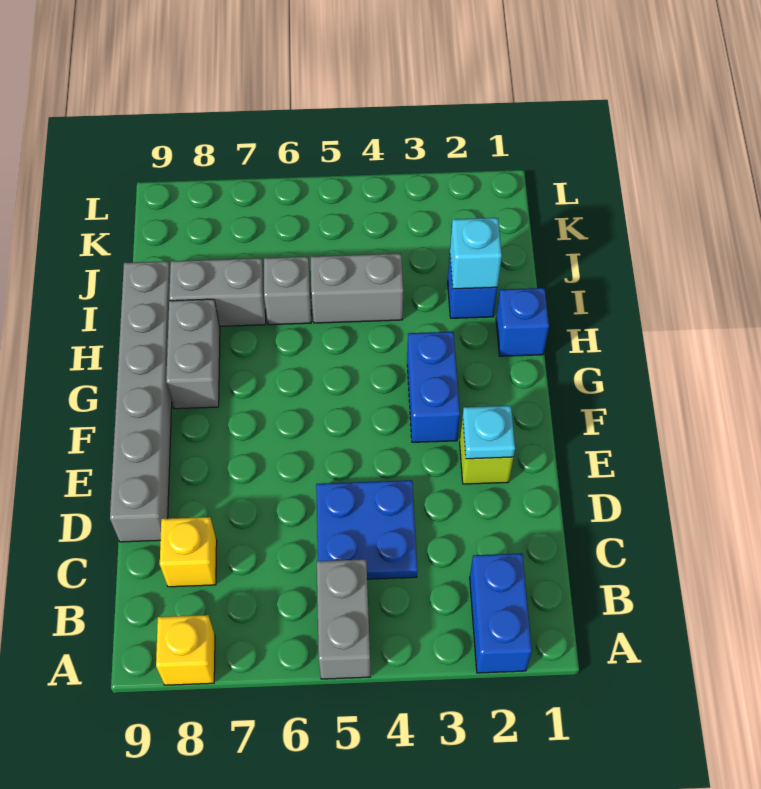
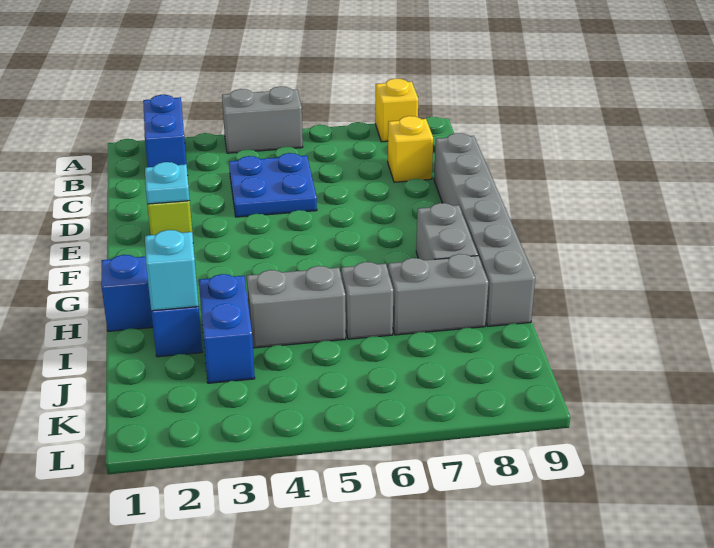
grey brick A5:B5 level 1 -> grey brick A4:A5 level 1
blue brick F3:G3 level 1 -> blue brick I3:J3 level 1

